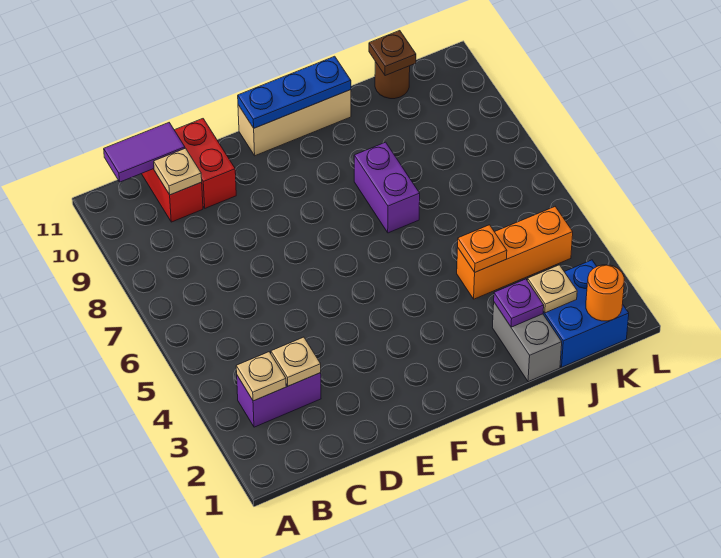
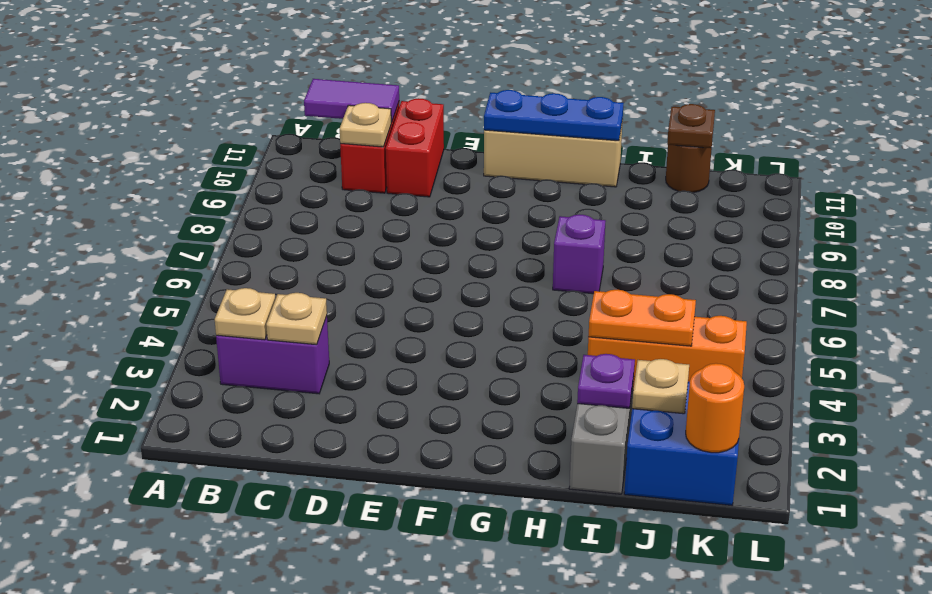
purple brick H7:H8 level 1 -> purple brick H7 level 1
orange plate I4 level 2 -> orange plate I4:J4 level 2

